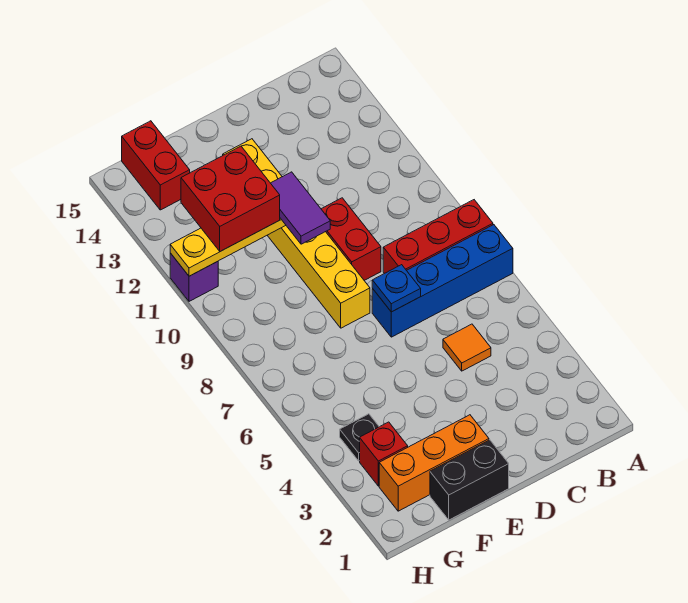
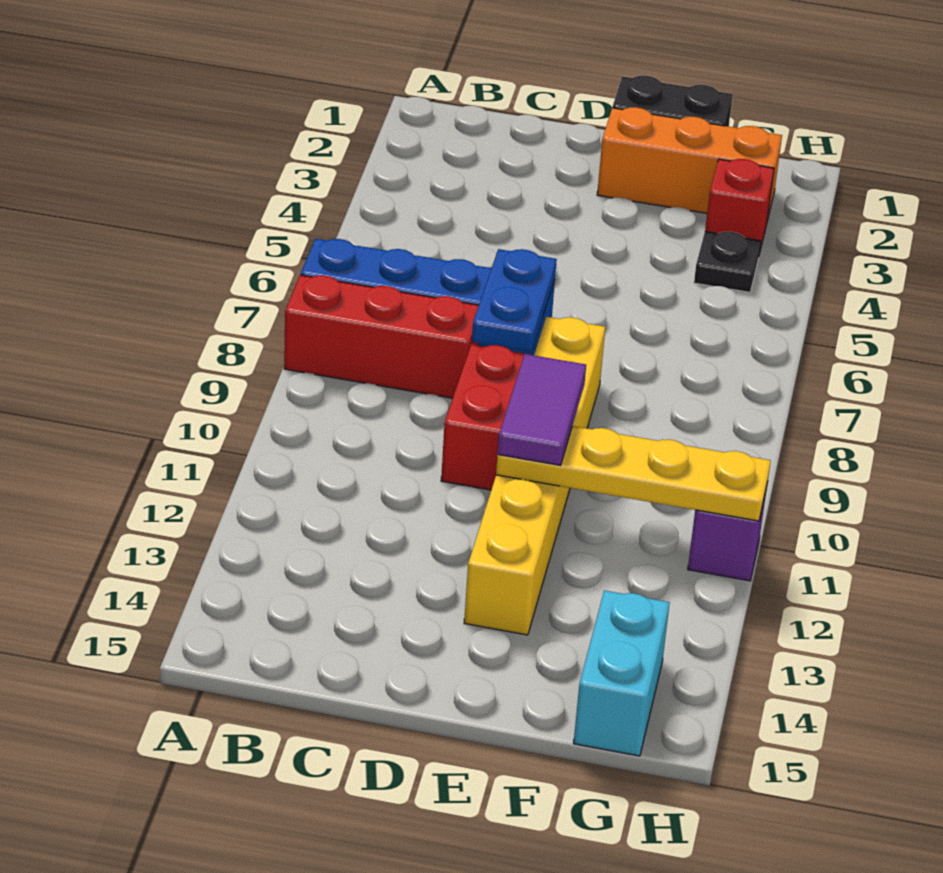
orange tile C5 level 1 -> none
blue plate D7 level 2 -> blue plate D7:D8 level 2
red brick F11:G12 level 3 -> none
red brick G14:G15 level 1 -> cyan brick G14:G15 level 1

